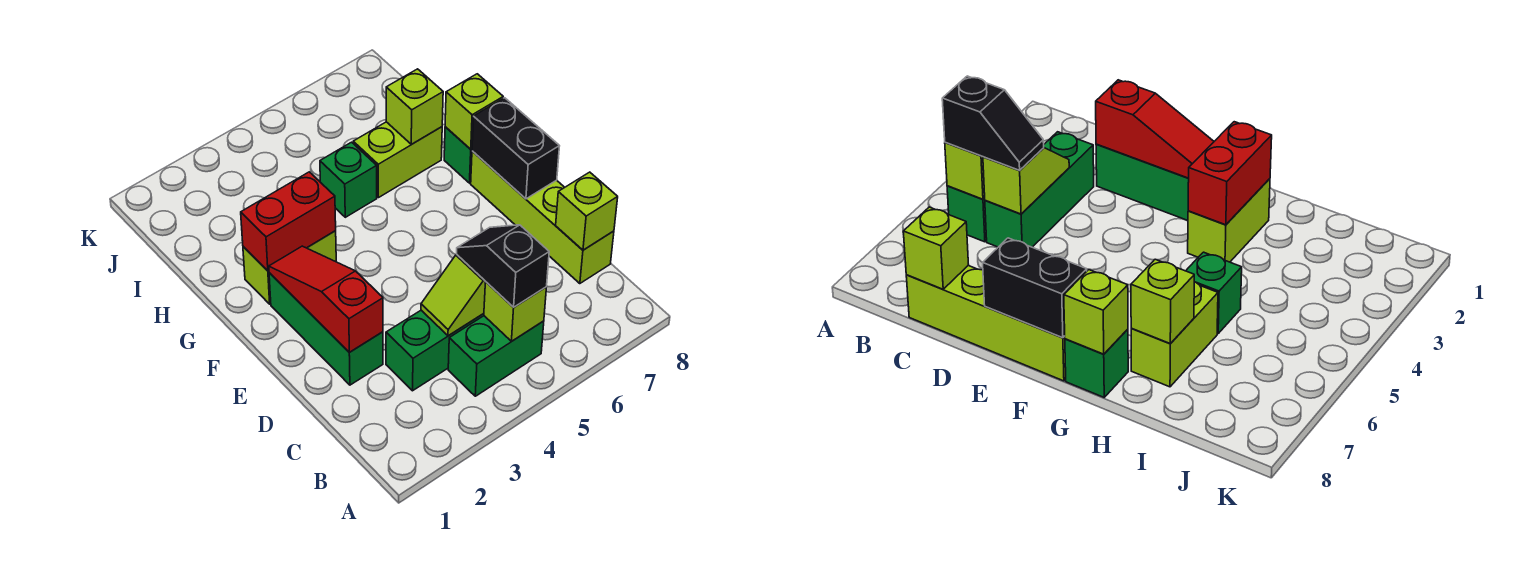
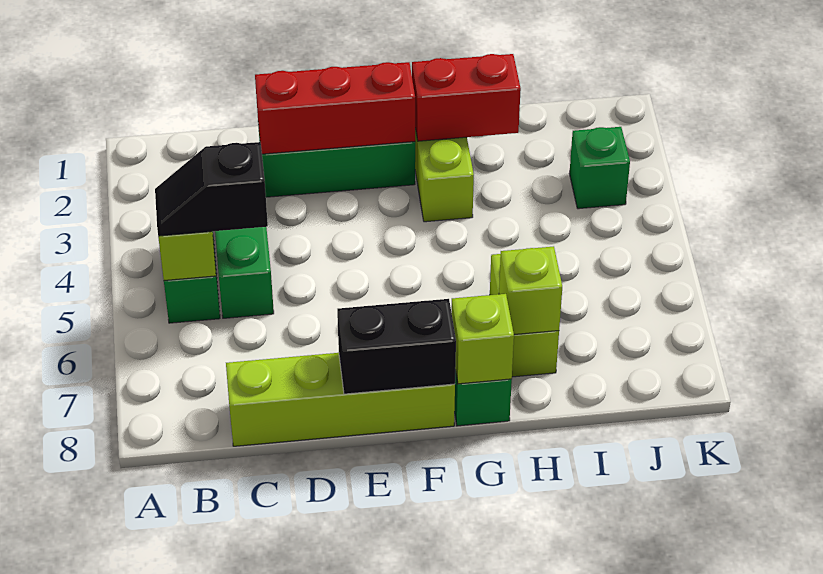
black slope B5:C5 level 3 top B -> black slope B5:C5 level 3 top C
lime slope C4:C5 level 2 top 5 -> none
lime brick C8 level 2 -> none
red slope D2:F2 level 2 top D -> red brick D2:F2 level 2
red brick G2:G3 level 2 -> red brick G2:H2 level 2
green brick H5 level 1 -> green brick J3 level 1

